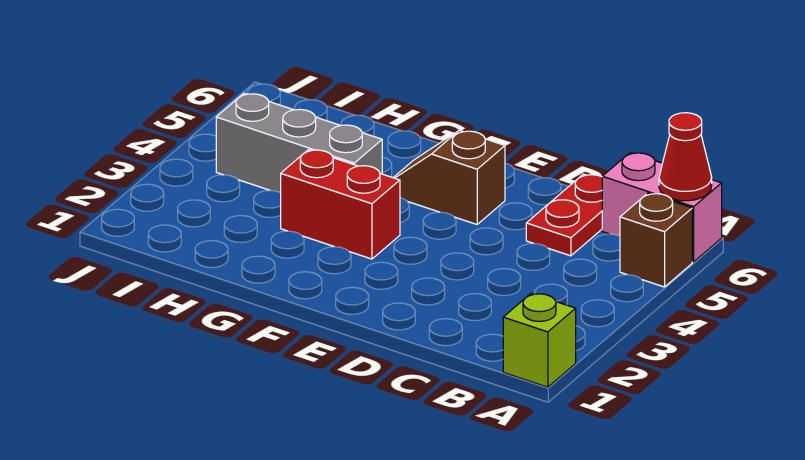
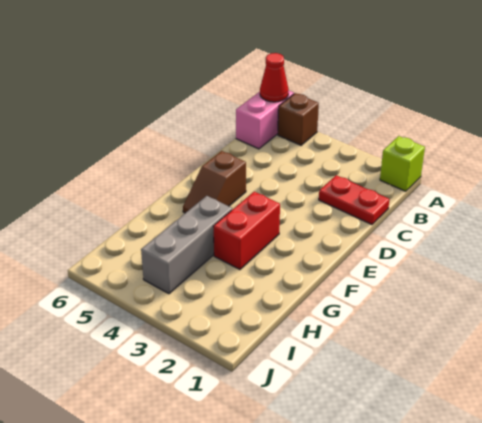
red plate C5:C6 level 1 -> red plate C1:C2 level 1

